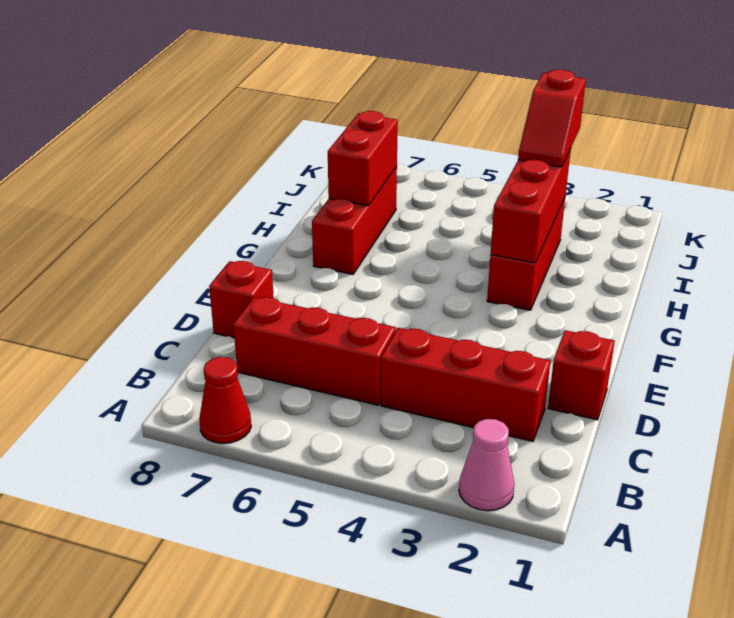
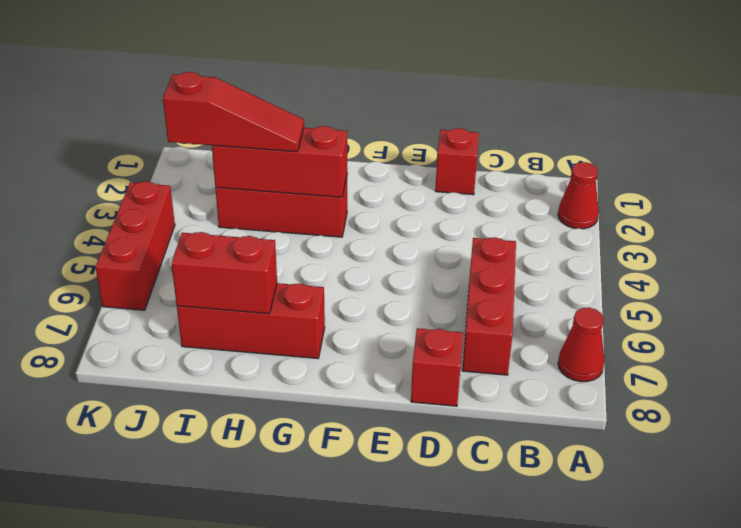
pink cone A2 level 1 -> red cone A2 level 1
red brick C2:C4 level 1 -> red brick K4:K6 level 1
red slope I3:J3 level 3 top J -> red slope H3:J3 level 3 top J

